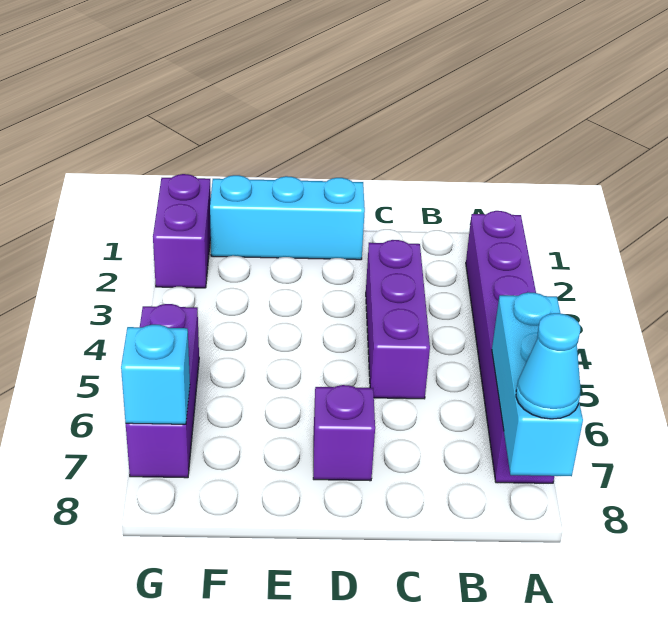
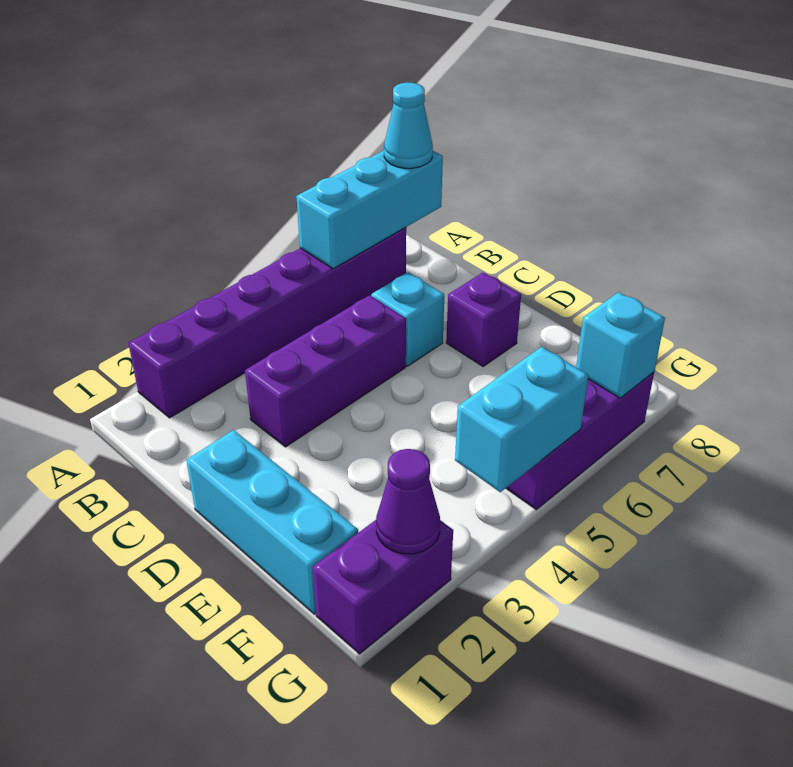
none -> cyan brick C6 level 1
none -> purple cone G2 level 2
none -> cyan brick G4:G5 level 2

